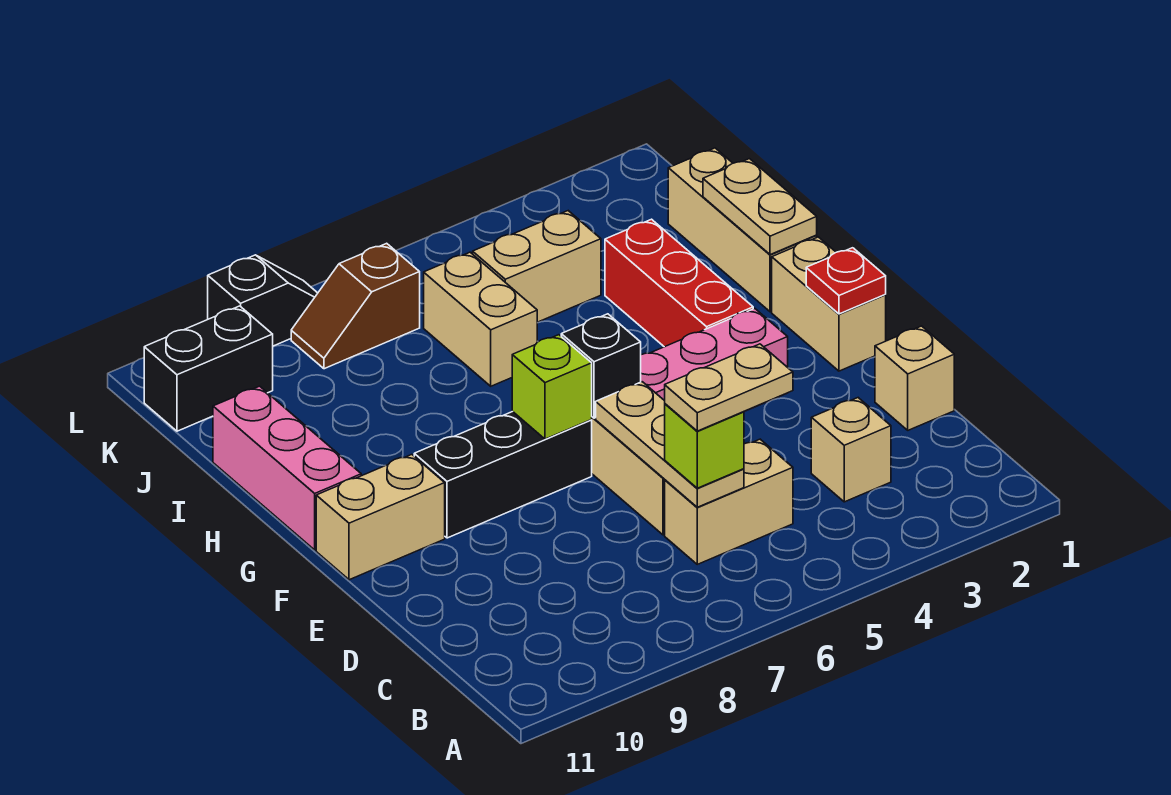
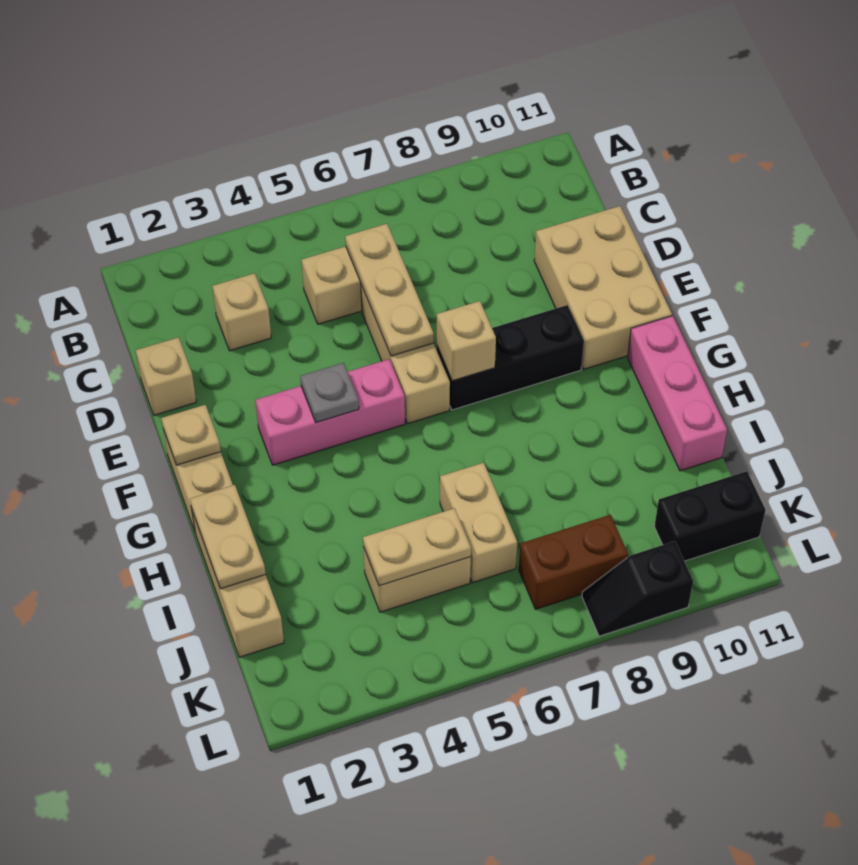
tan plate C5:C6 level 4 -> tan plate J4:J5 level 2
lime brick C6 level 3 -> none
red plate F1 level 2 -> tan plate F1 level 2
none -> grey plate F4 level 2
black brick F6 level 2 -> none
lime brick F7 level 2 -> tan brick F7 level 2
tan brick F10:F11 level 1 -> tan brick D10:F11 level 1
red brick G3:I3 level 1 -> none
brown slope K7:K8 level 1 top 7 -> brown brick K7:K8 level 1

